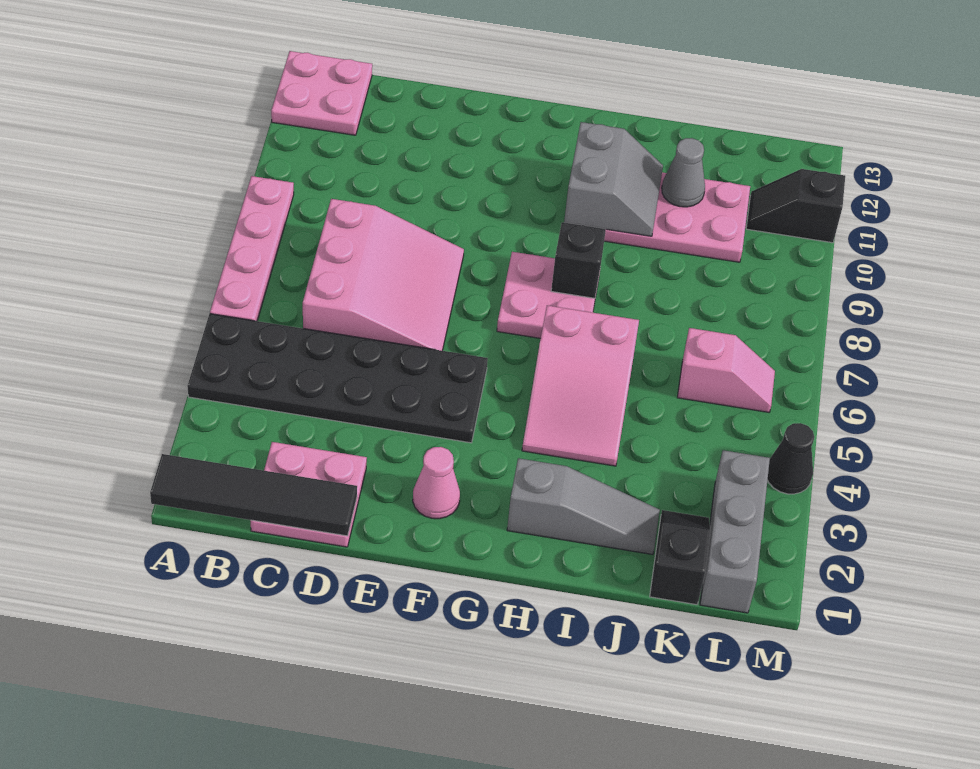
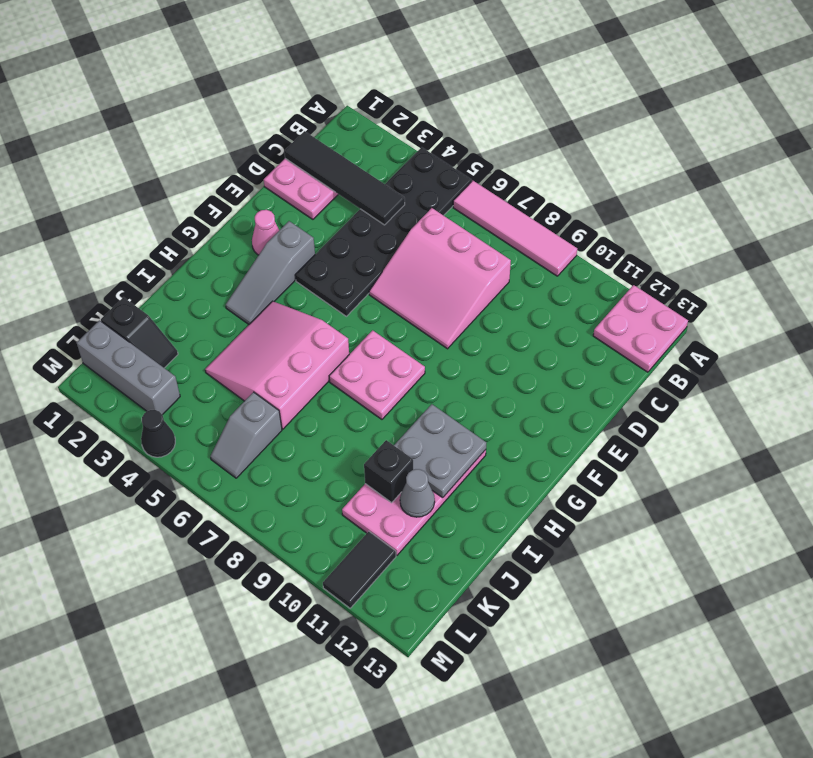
black tile A1:D1 level 2 -> black tile C1:C4 level 2
pink plate A6:A9 level 1 -> pink tile A6:A9 level 1
grey slope H2:J2 level 1 top H -> grey slope F3:H3 level 1 top F
pink slope H4:I6 level 1 top 6 -> pink slope H4:J6 level 1 top 6
black brick H8 level 2 -> black brick J10 level 2
grey slope H10:I11 level 2 top H -> grey plate H10:I11 level 2
pink slope K6:L6 level 1 top K -> grey slope K6:L6 level 1 top K
black slope L11:M11 level 1 top M -> black tile L11:M11 level 1

